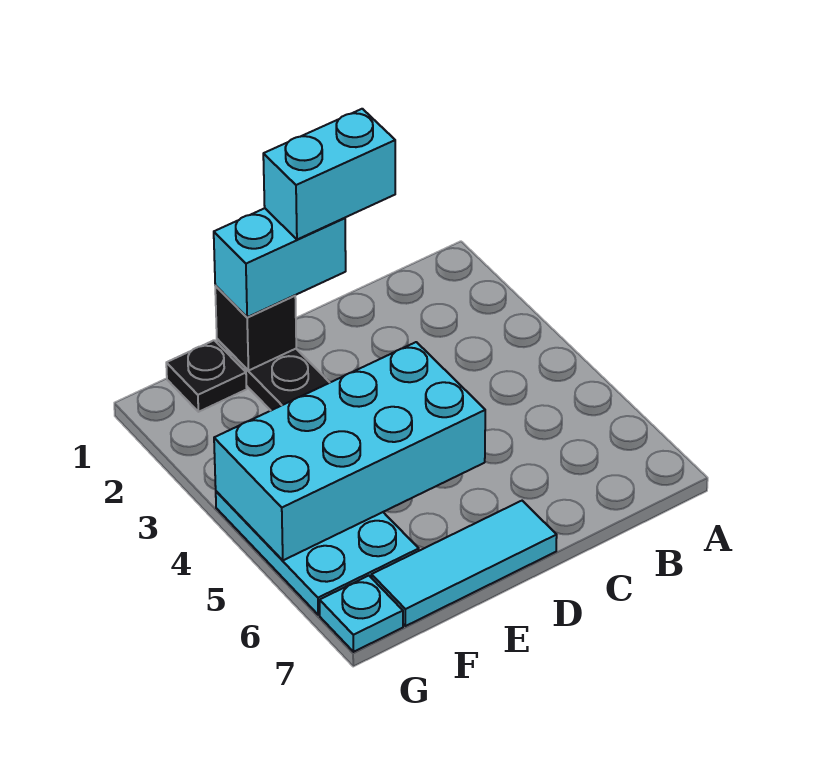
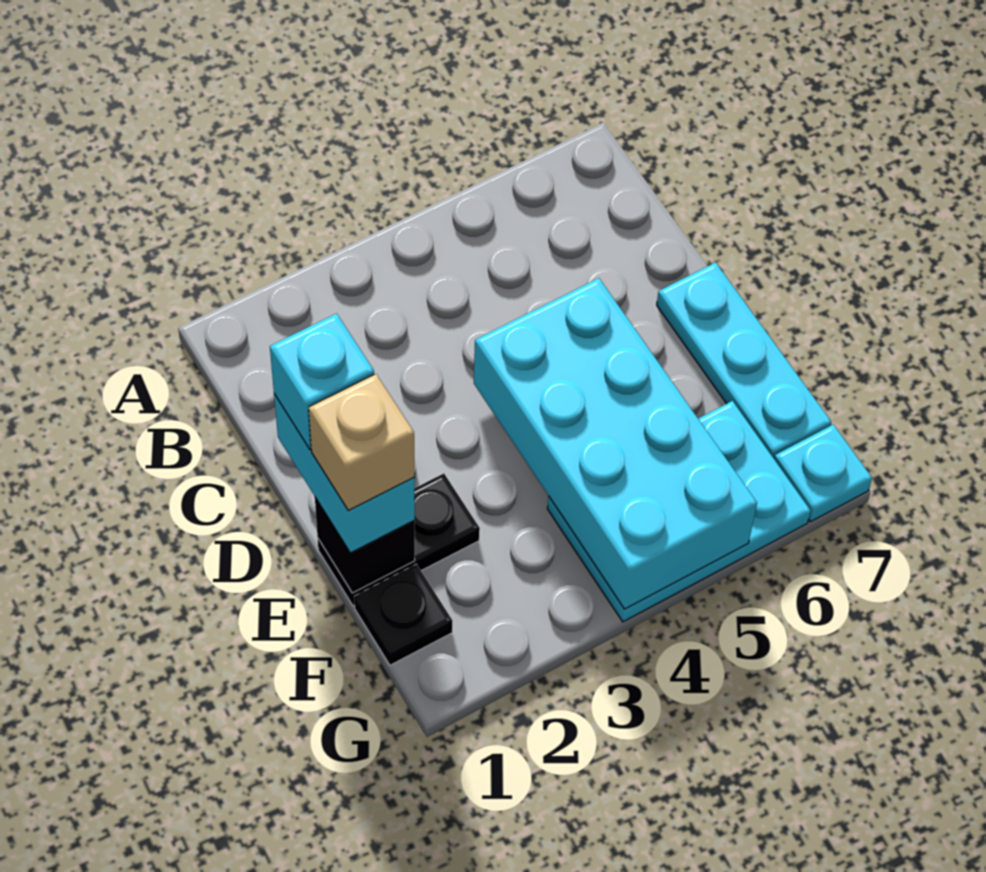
cyan brick C1:D1 level 4 -> cyan brick D1 level 4
cyan tile D7:F7 level 1 -> cyan plate D7:F7 level 1
none -> tan brick E1 level 4

